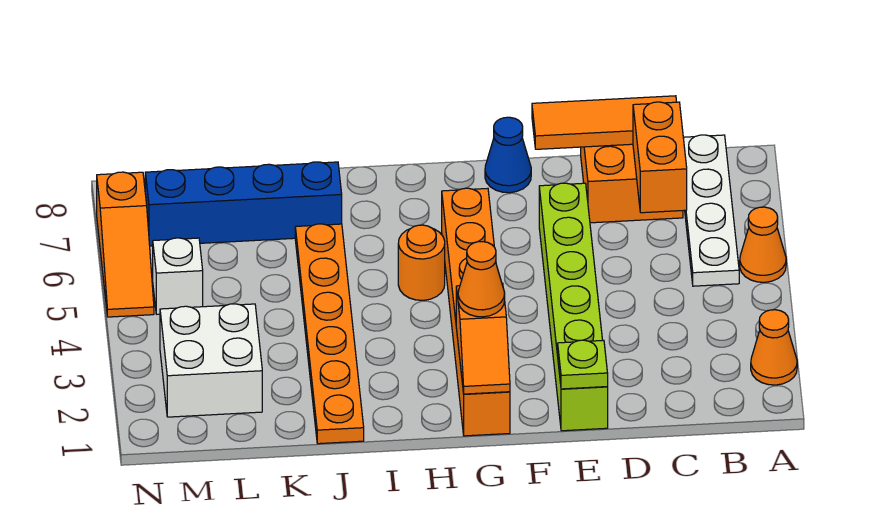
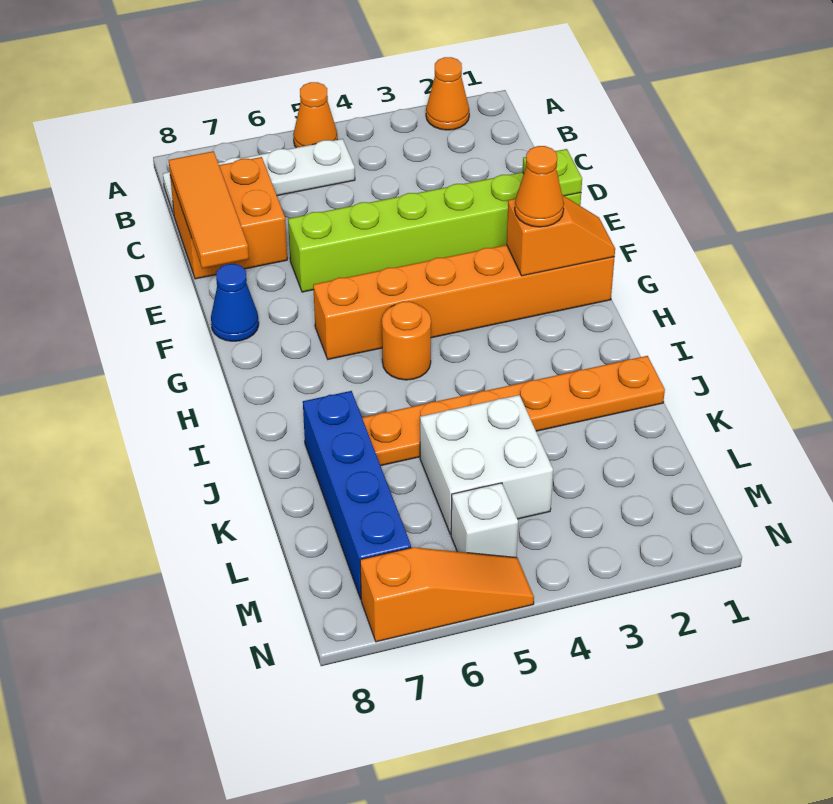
orange brick C6:C7 level 2 -> none
white brick L2:M3 level 1 -> white brick K4:L5 level 1

